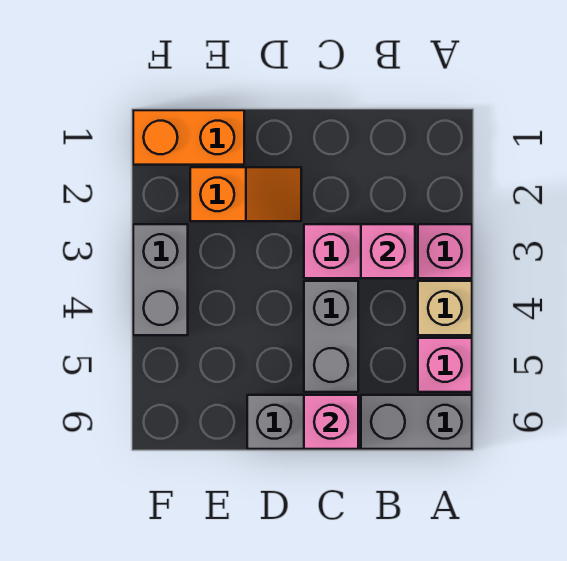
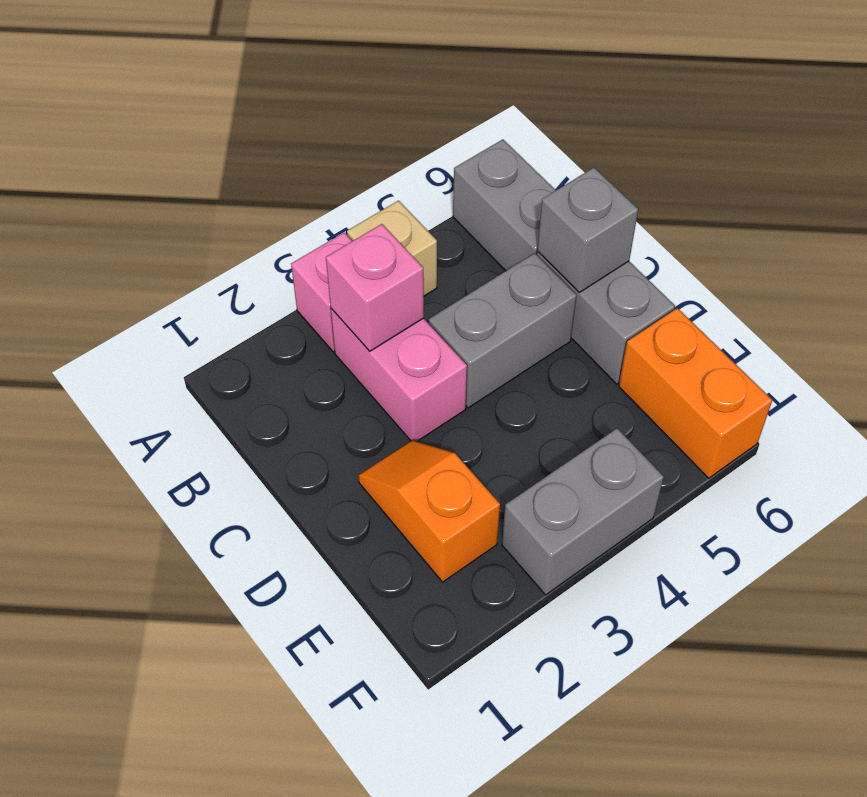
pink brick A5 level 1 -> none
pink brick C6 level 2 -> grey brick C6 level 2
orange brick E1:F1 level 1 -> orange brick E6:F6 level 1

